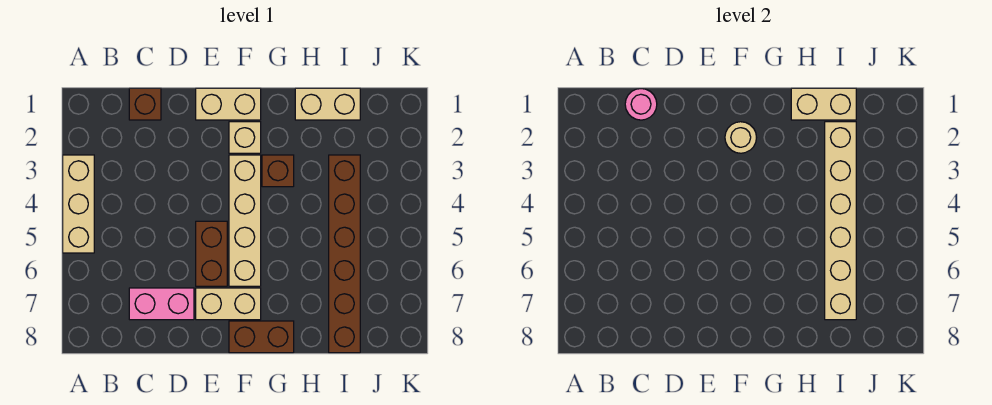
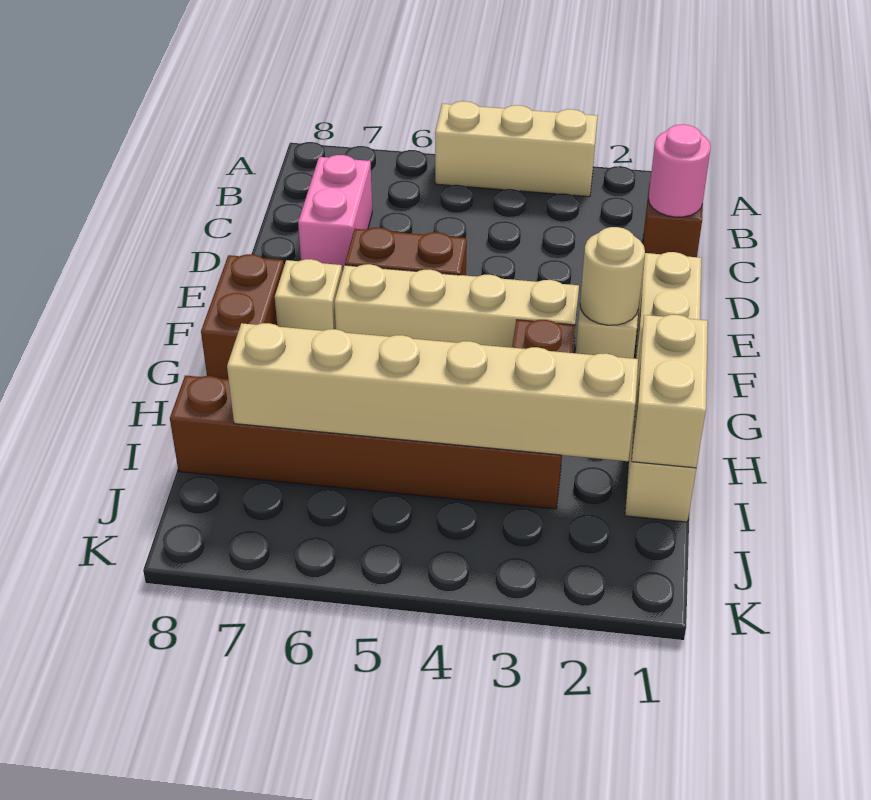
tan brick E7:F7 level 1 -> tan brick F7 level 1

